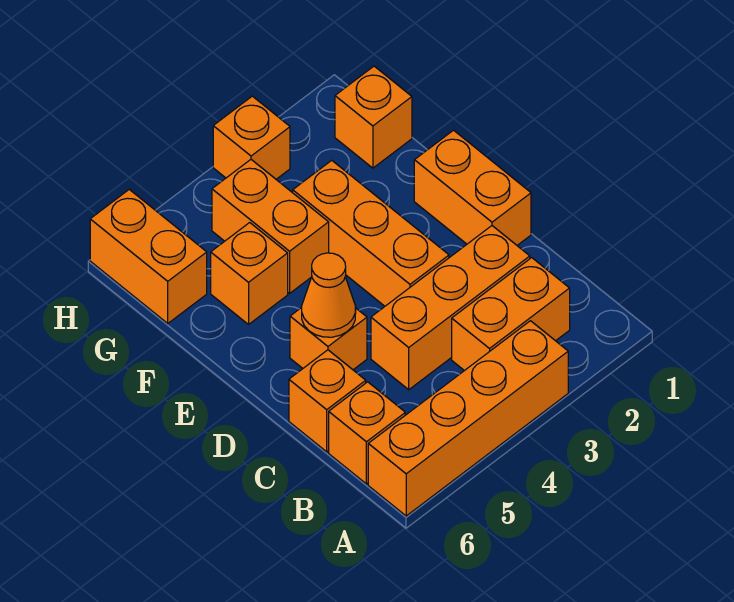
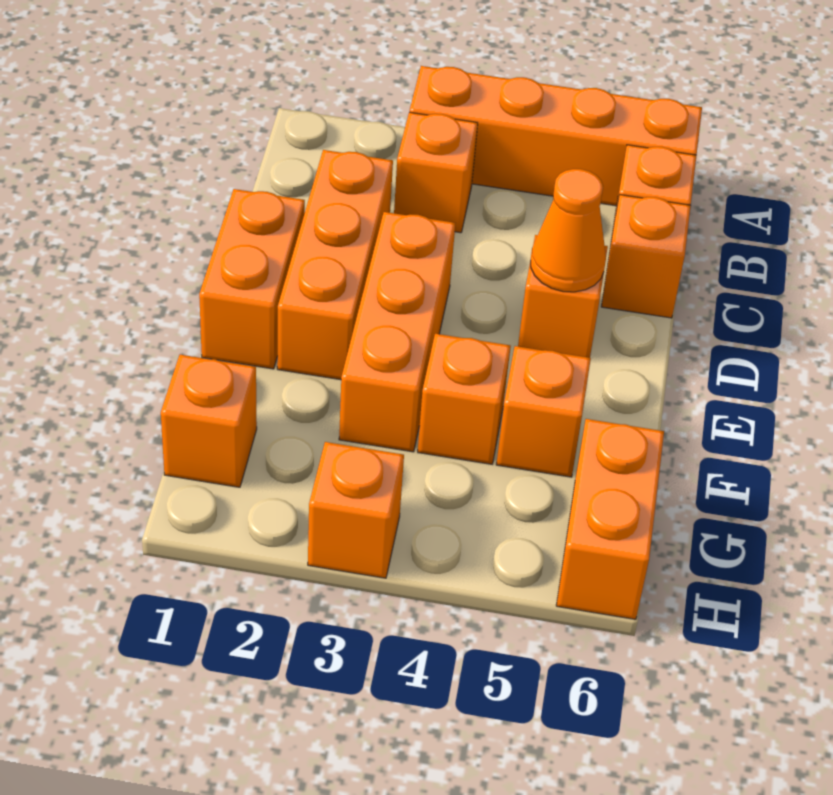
orange brick B2:B3 level 1 -> orange brick B3 level 1
orange brick C2:C4 level 1 -> orange brick C2:E2 level 1
orange brick F4:G4 level 1 -> orange brick F4 level 1

